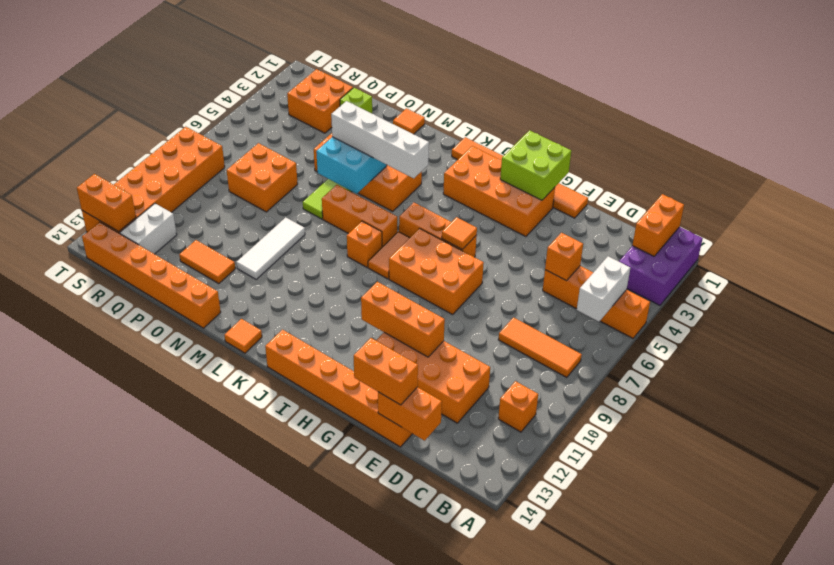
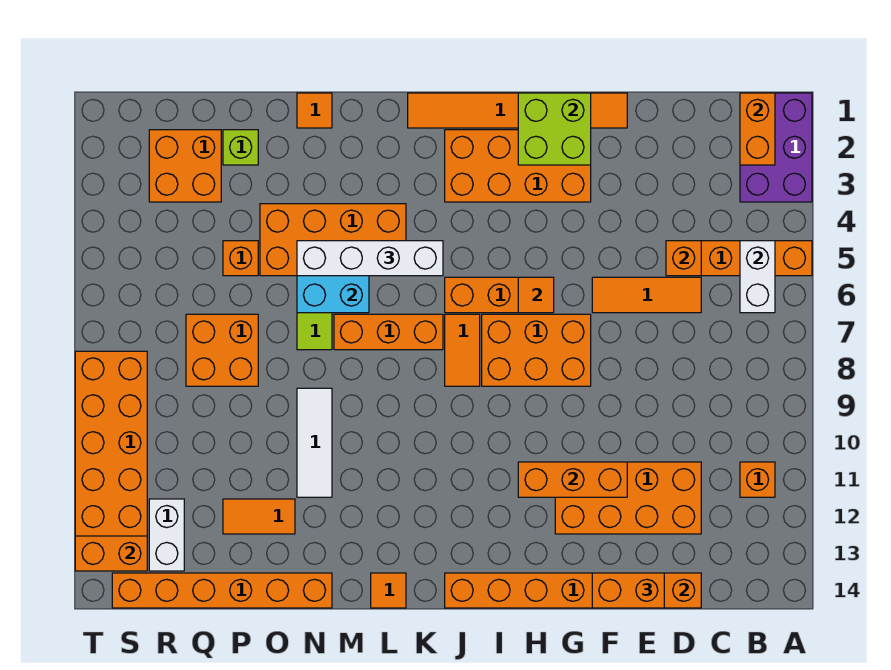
orange tile B8:D8 level 1 -> orange tile D6:F6 level 1
orange brick K8 level 1 -> orange brick P5 level 1

